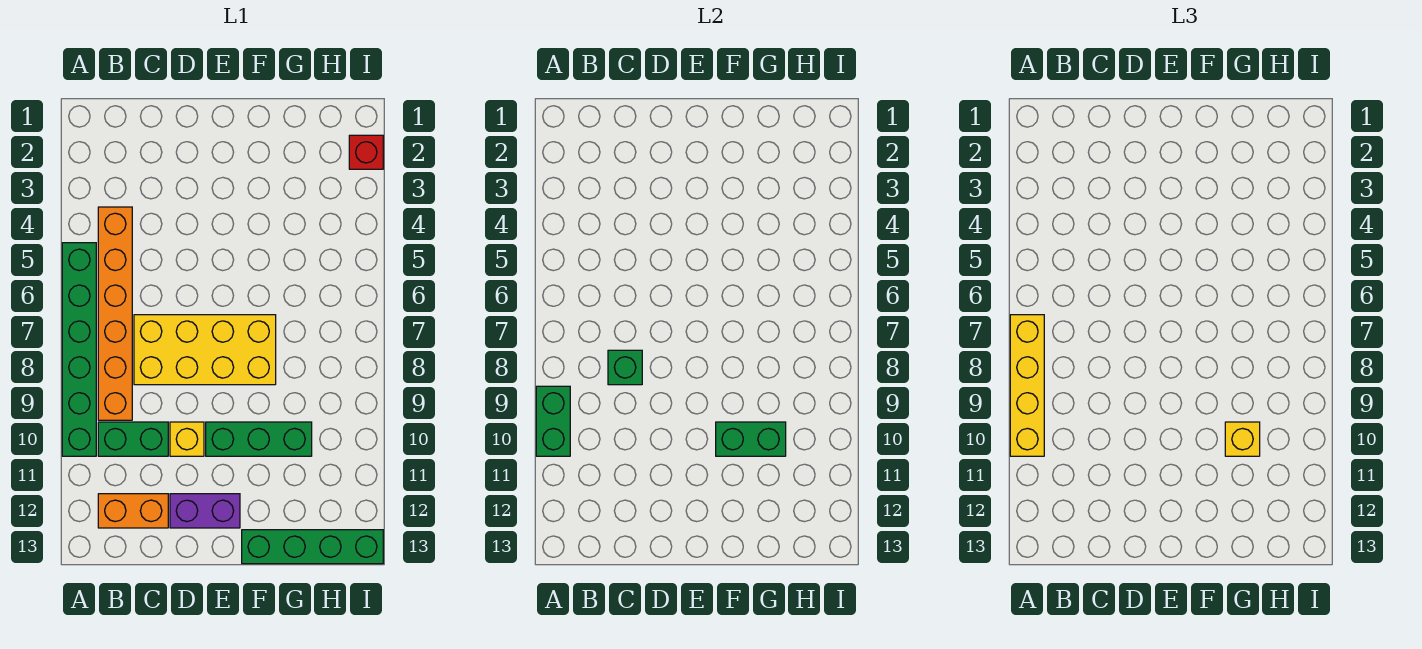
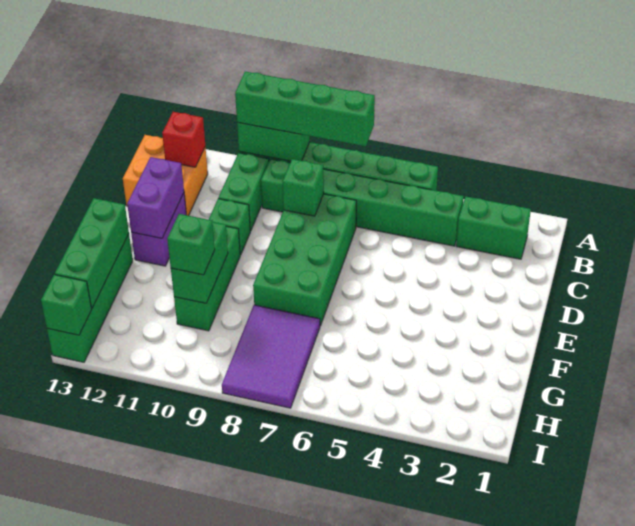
yellow brick A7:A10 level 3 -> green brick A7:A10 level 3
none -> green brick B2:B3 level 1
orange brick B4:B9 level 1 -> green brick B4:B9 level 1
orange brick B12:C12 level 1 -> orange brick B12:C13 level 1
yellow brick C7:F8 level 1 -> green brick C7:F8 level 1
yellow brick D10 level 1 -> green brick D10 level 1
none -> purple brick D12:E12 level 2
none -> green brick F13:H13 level 2
none -> purple tile G7:I8 level 1
yellow brick G10 level 3 -> green brick G10 level 3
red brick I2 level 1 -> red brick B12 level 2
none -> green brick I13 level 2

